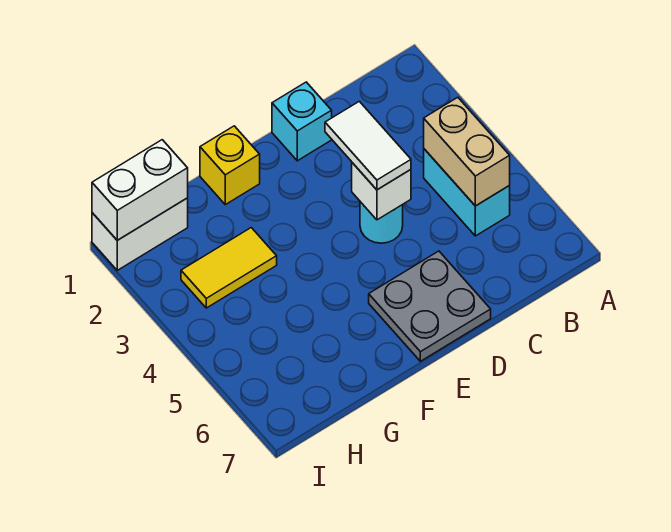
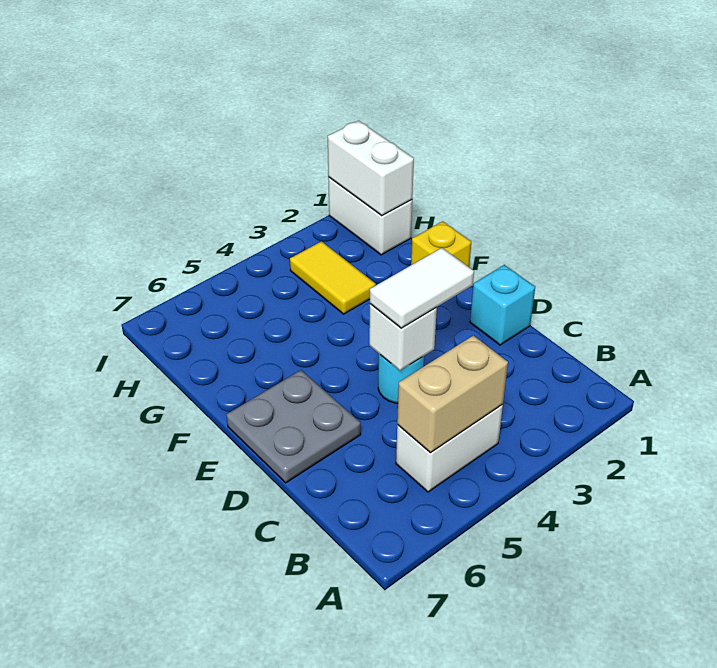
cyan brick B4:B5 level 1 -> white brick B4:B5 level 1

